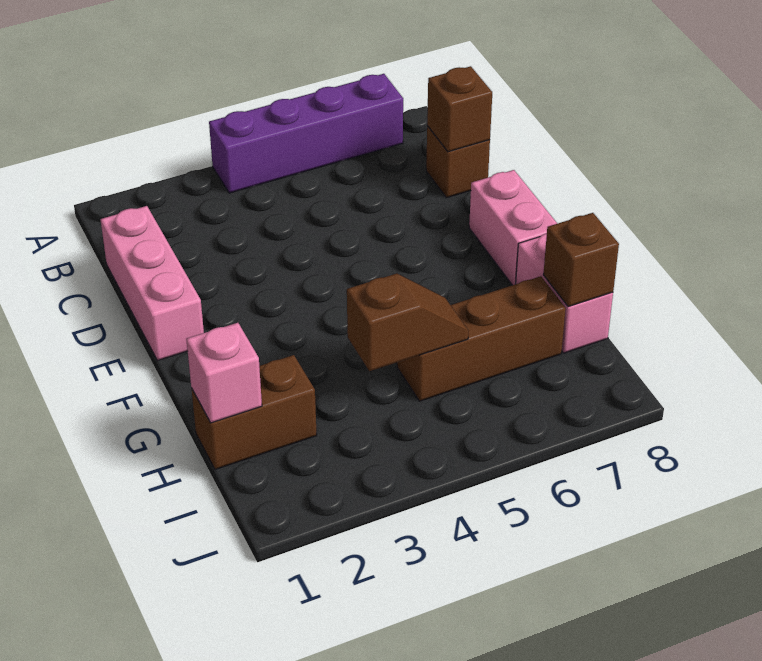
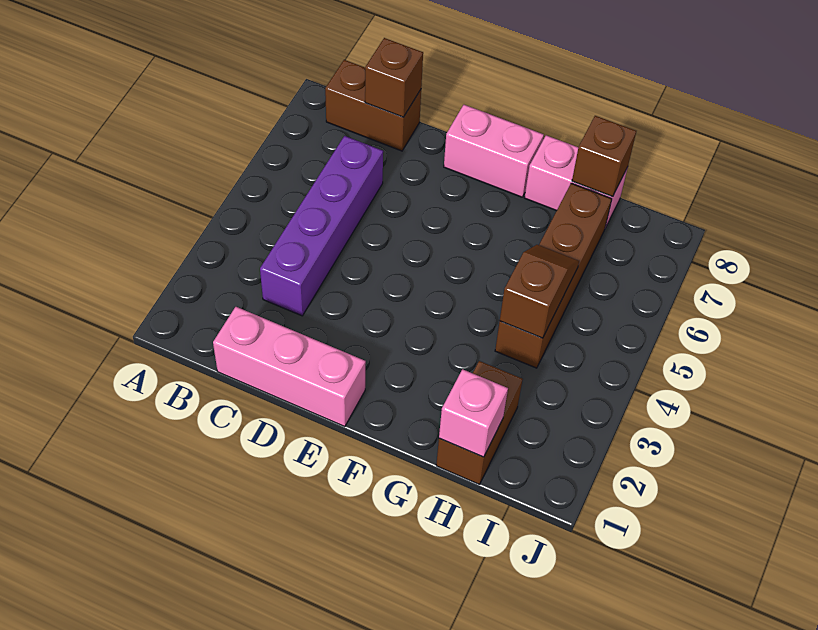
purple brick A4:A7 level 1 -> purple brick C3:C6 level 1
brown brick C8 level 1 -> brown brick B8:C8 level 1
brown brick H5:H7 level 1 -> brown brick H4:H7 level 1

